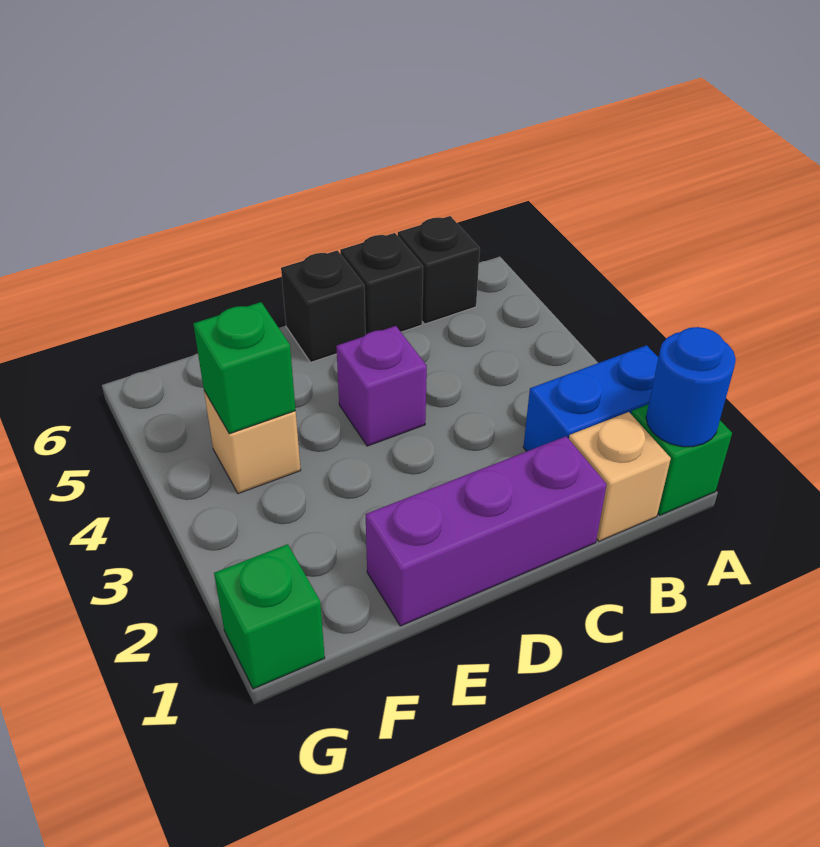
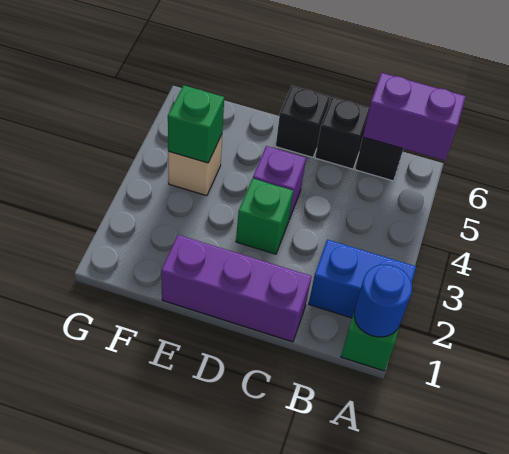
none -> purple brick A6:B6 level 2
tan brick B1 level 1 -> none
green brick G1 level 1 -> green brick D3 level 1

